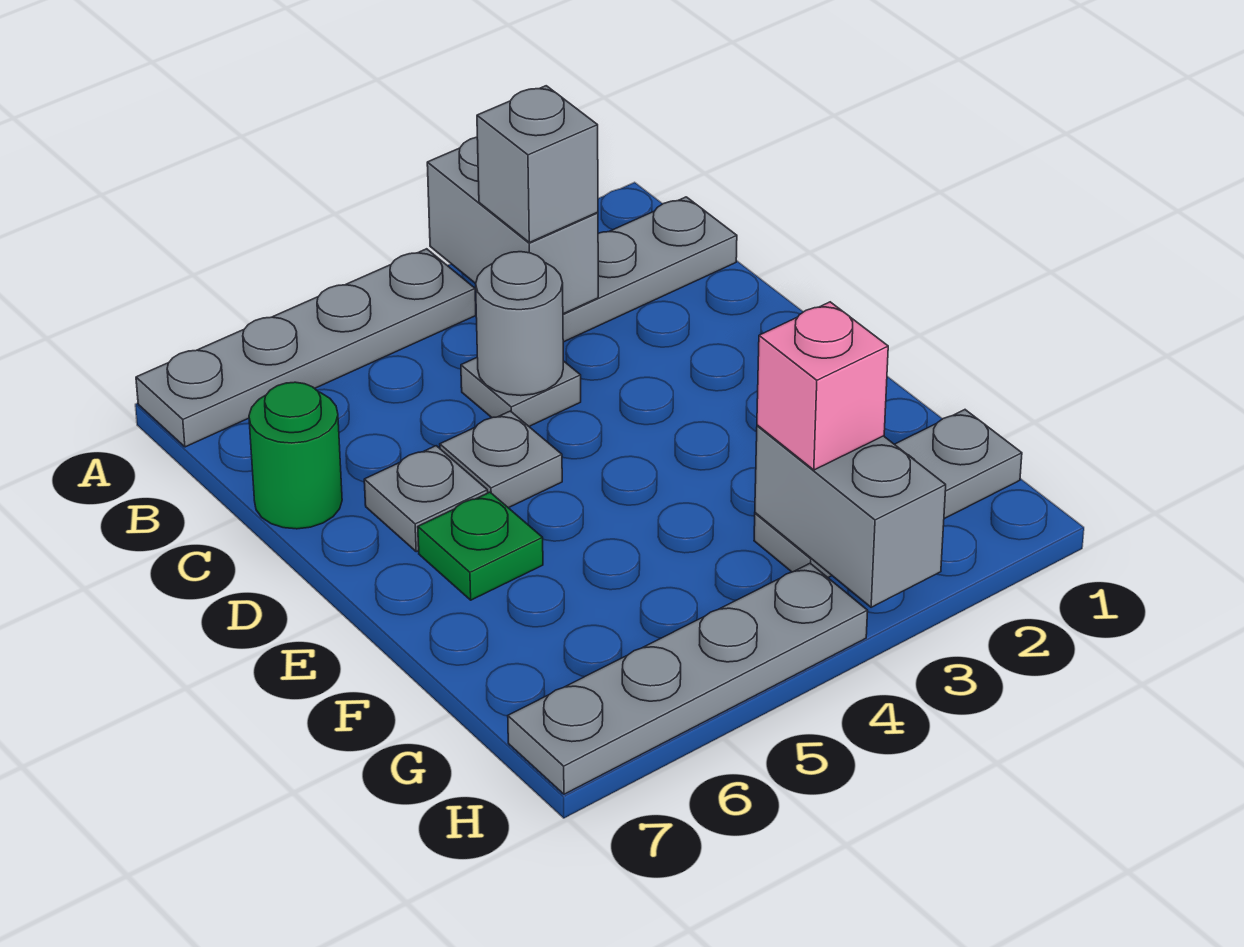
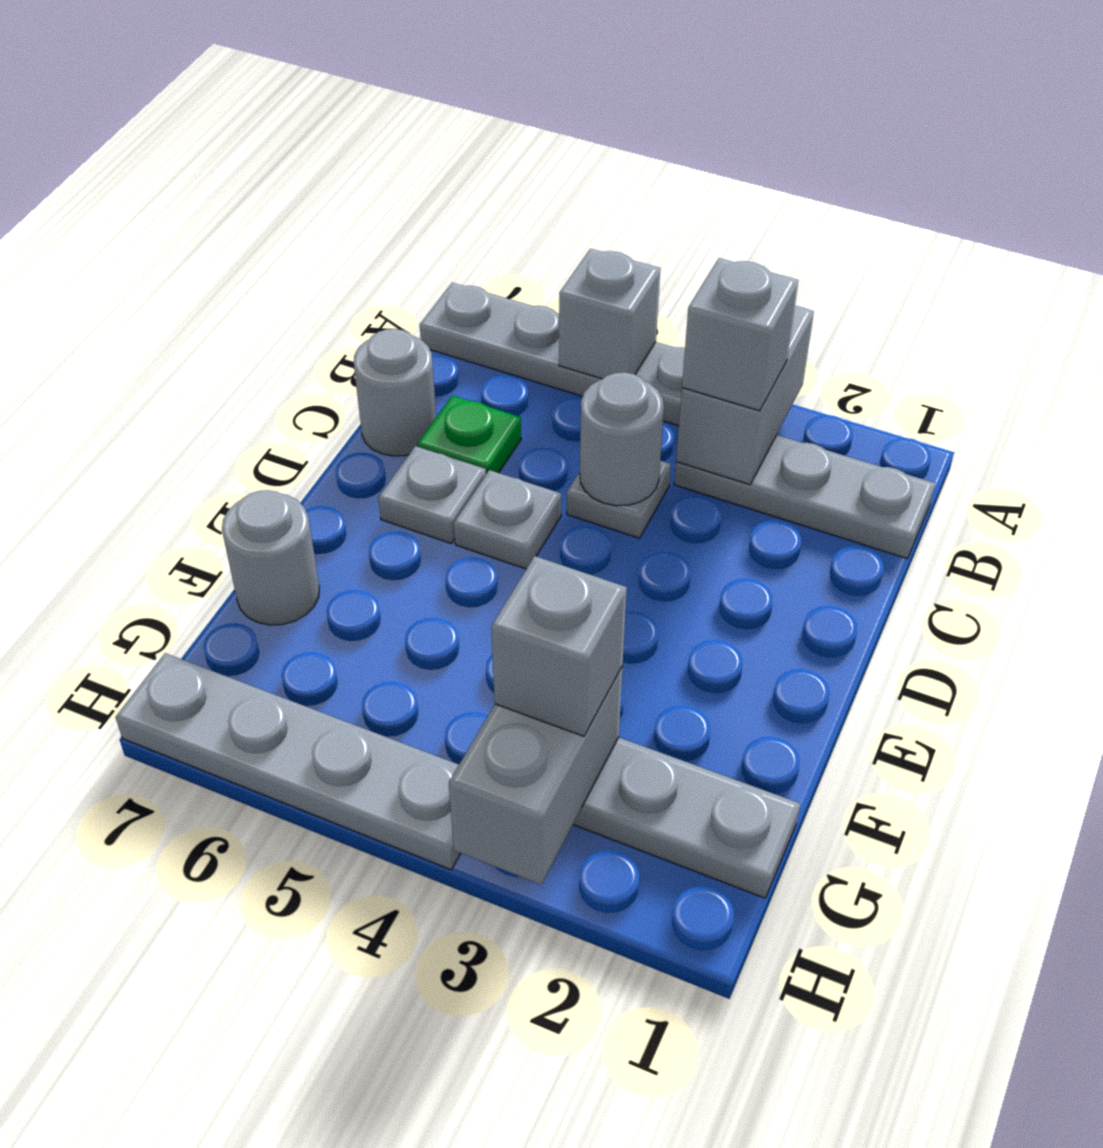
none -> grey brick A5 level 2
green round brick C7 level 1 -> grey round brick C7 level 1
green plate E6 level 1 -> green plate C6 level 1
none -> grey round brick F7 level 1
pink brick G3 level 3 -> grey brick G3 level 3

